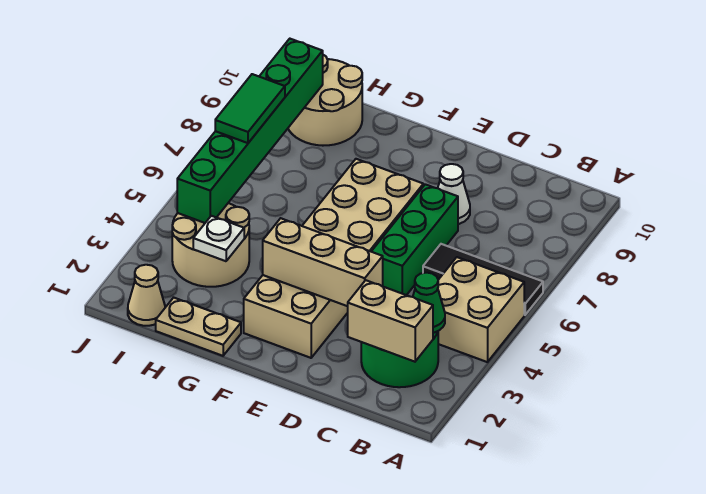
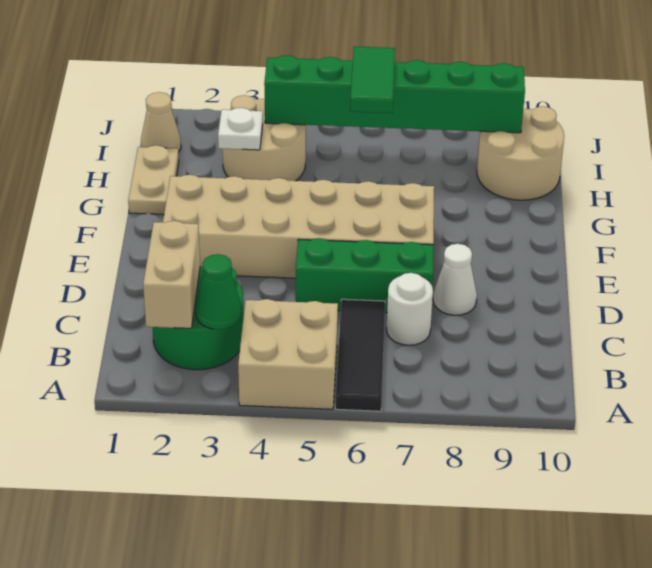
none -> white round brick C7 level 1
tan brick D3:F3 level 2 -> none
green tile I6:I7 level 3 -> green tile H6:I6 level 3

